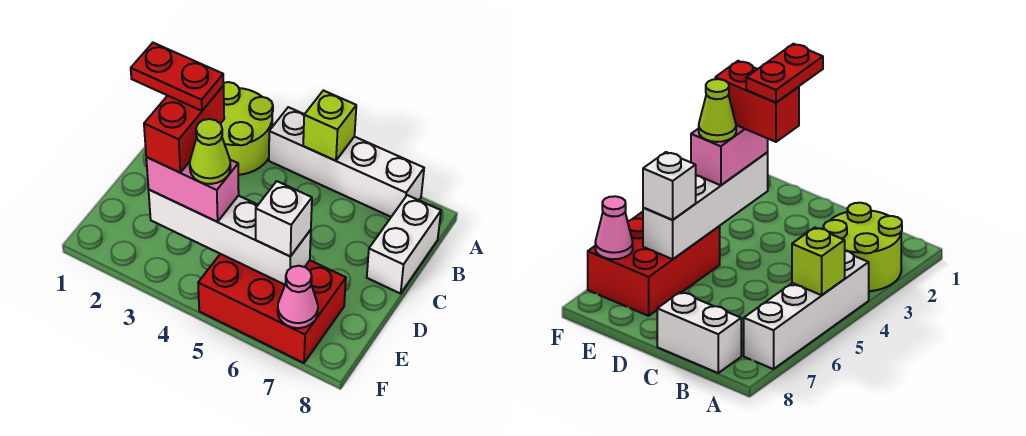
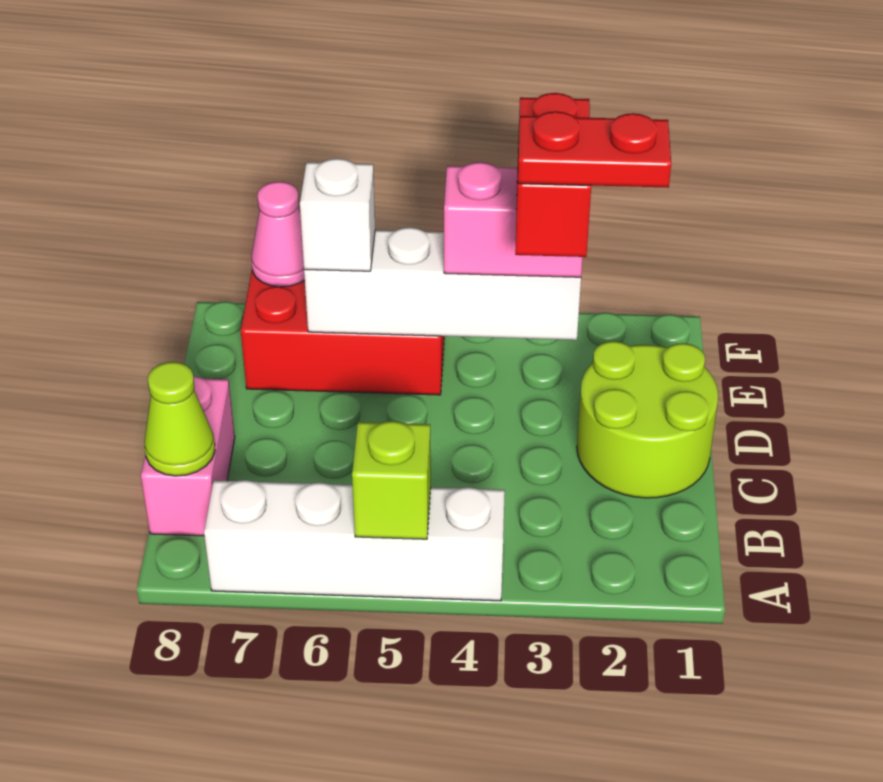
lime round brick A2:B3 level 1 -> lime round brick C1:D2 level 1
white brick B8:C8 level 1 -> pink brick B8:C8 level 1
lime cone E4 level 4 -> lime cone B8 level 2

